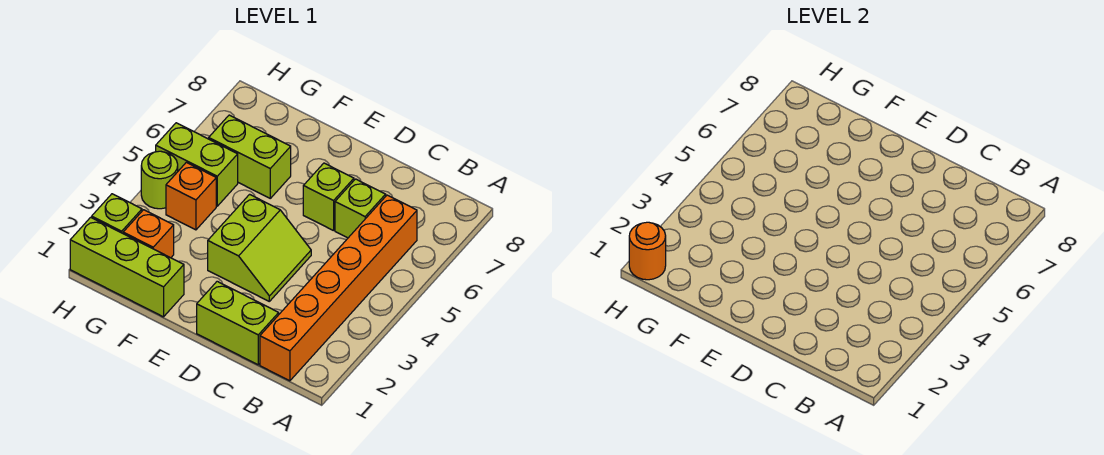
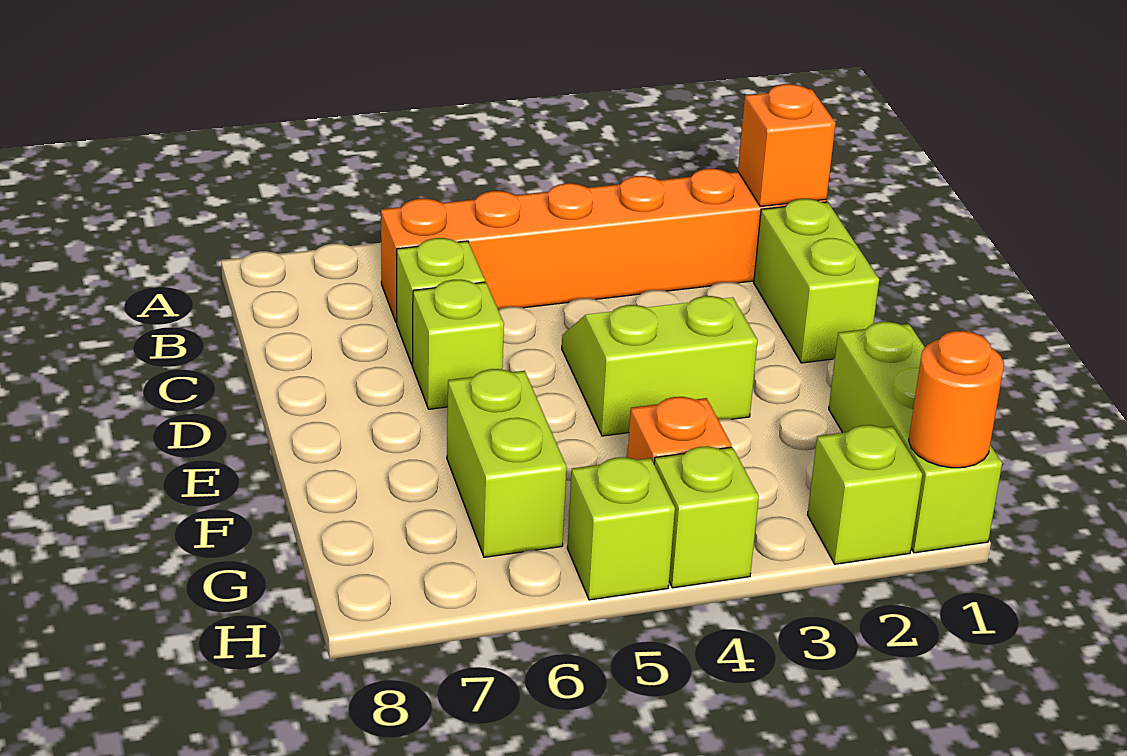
orange brick G2 level 1 -> orange brick B1 level 2
lime brick G5:H5 level 1 -> lime brick H5 level 1
lime round brick H4 level 1 -> lime brick H4 level 1

